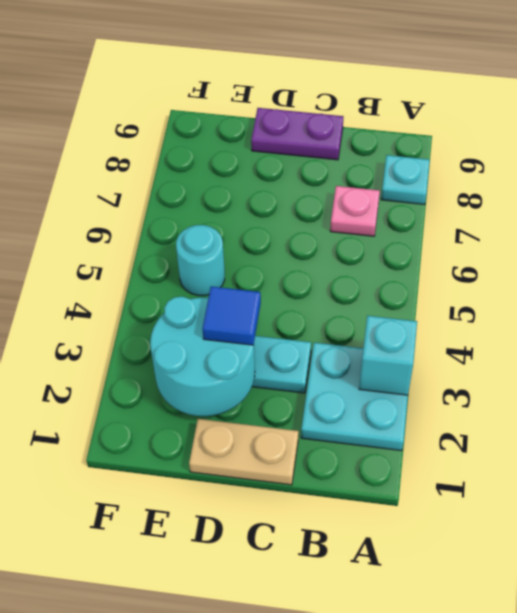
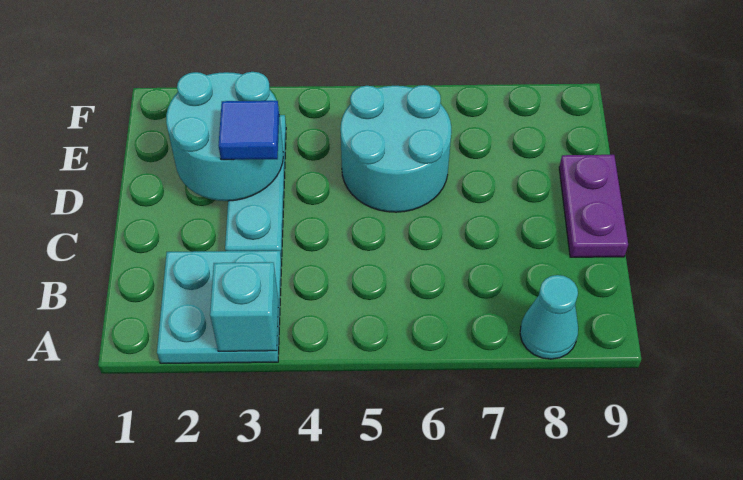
cyan plate A8 level 1 -> cyan cone A8 level 1
pink plate B7 level 1 -> none
tan plate C1:D1 level 1 -> none
cyan round brick E5 level 1 -> cyan round brick D5:E6 level 1

